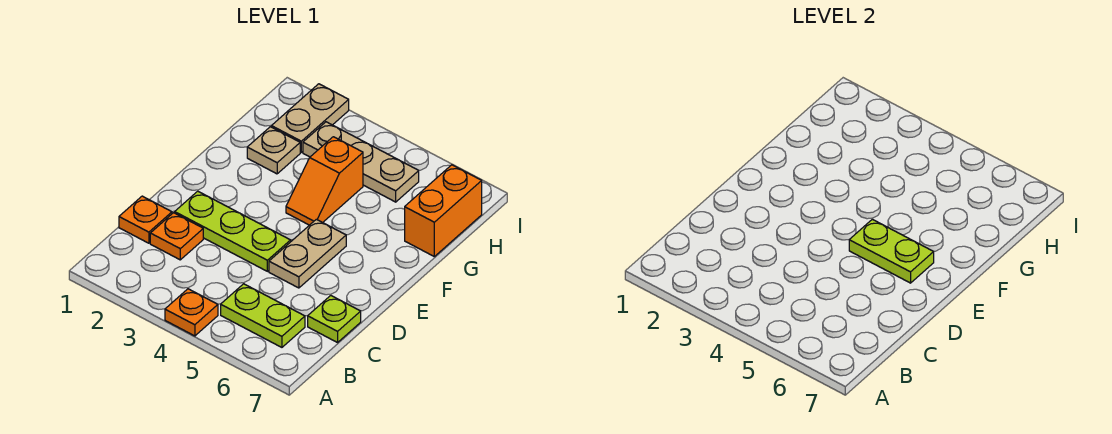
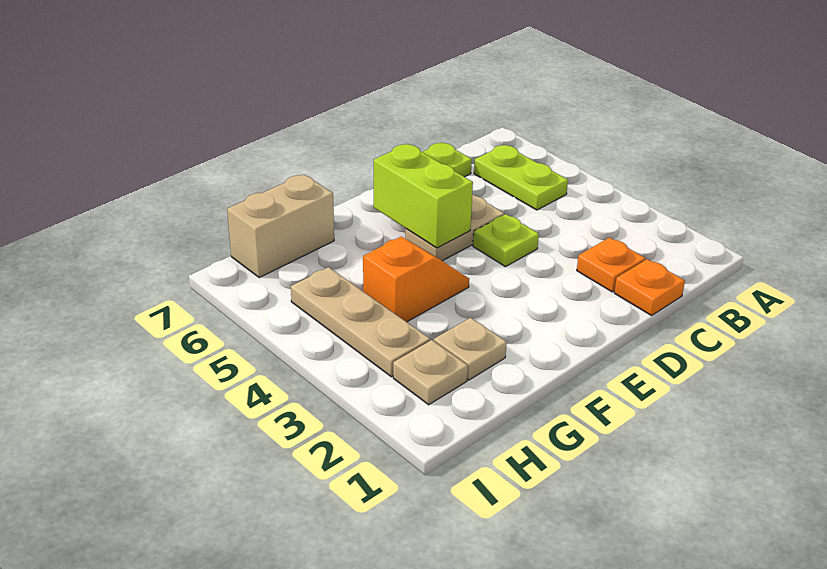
orange plate A4 level 1 -> none
lime plate D2:D4 level 1 -> lime plate D4 level 1
lime plate E5:E6 level 2 -> lime brick E5:E6 level 2
orange brick G7:H7 level 1 -> tan brick G7:H7 level 1
tan plate H2:I2 level 1 -> tan plate H2 level 1

